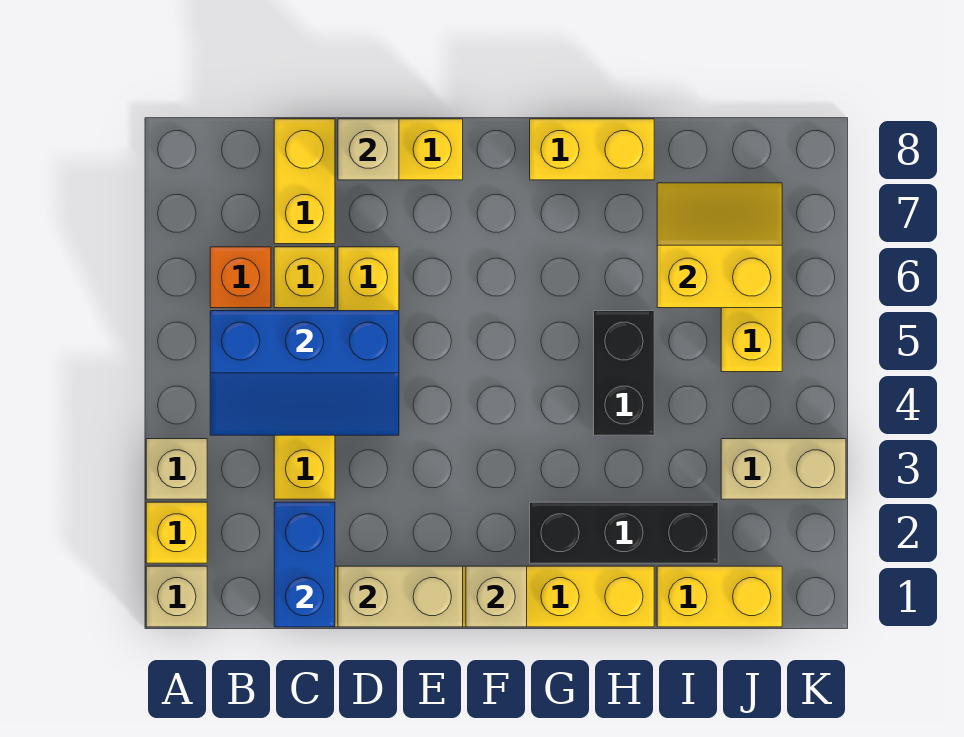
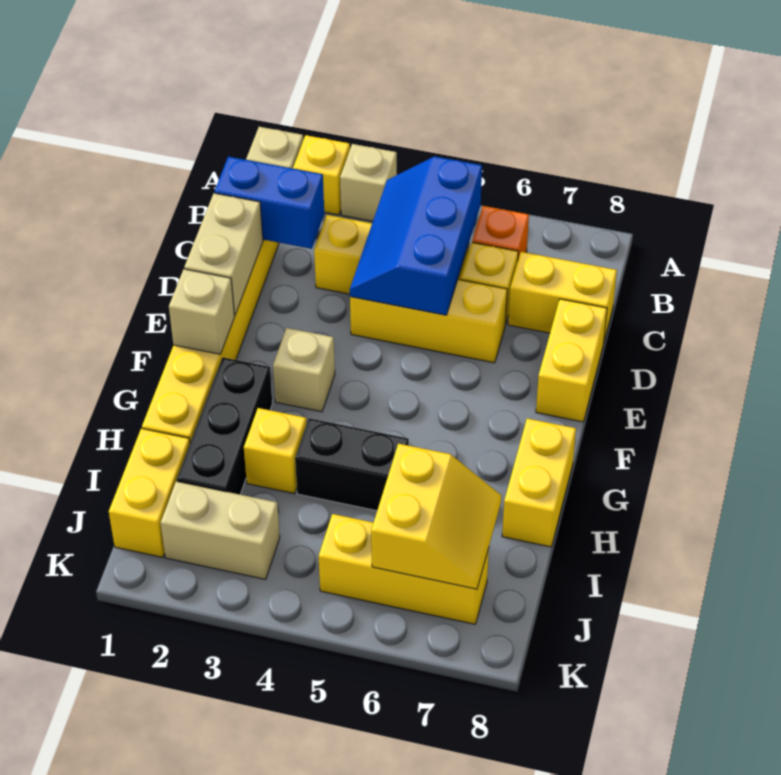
tan brick D8 level 2 -> tan brick F3 level 1
none -> yellow brick H3 level 1
tan brick J3:K3 level 1 -> tan brick J2:J3 level 1

